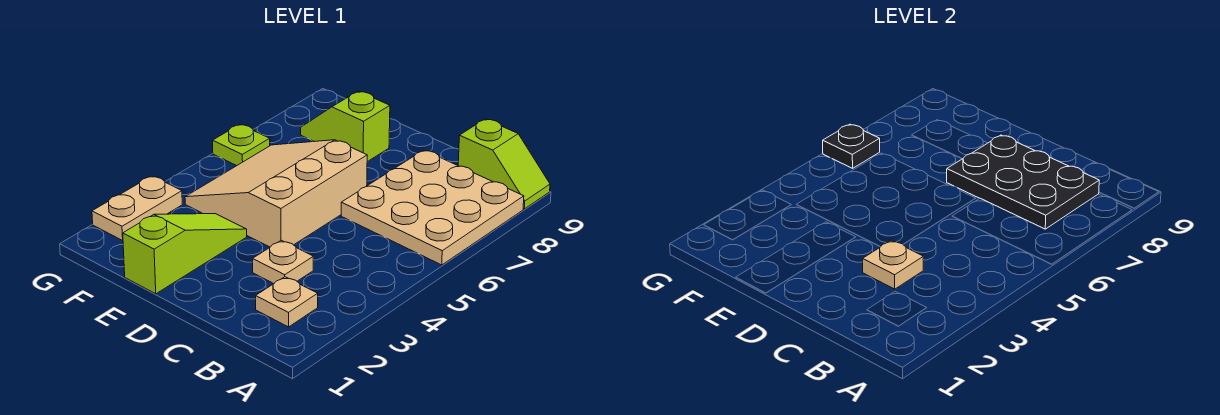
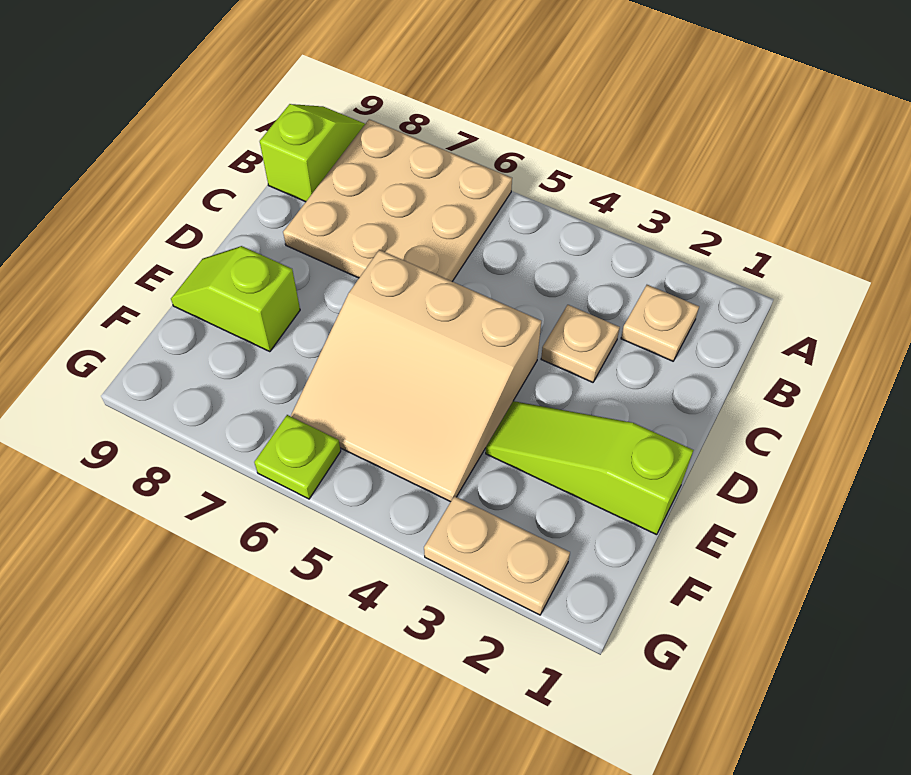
black plate B7:D8 level 2 -> none
tan plate C3 level 2 -> none
lime slope E8:F8 level 1 top E -> lime slope E8:E9 level 1 top 8
black plate G6 level 2 -> none

